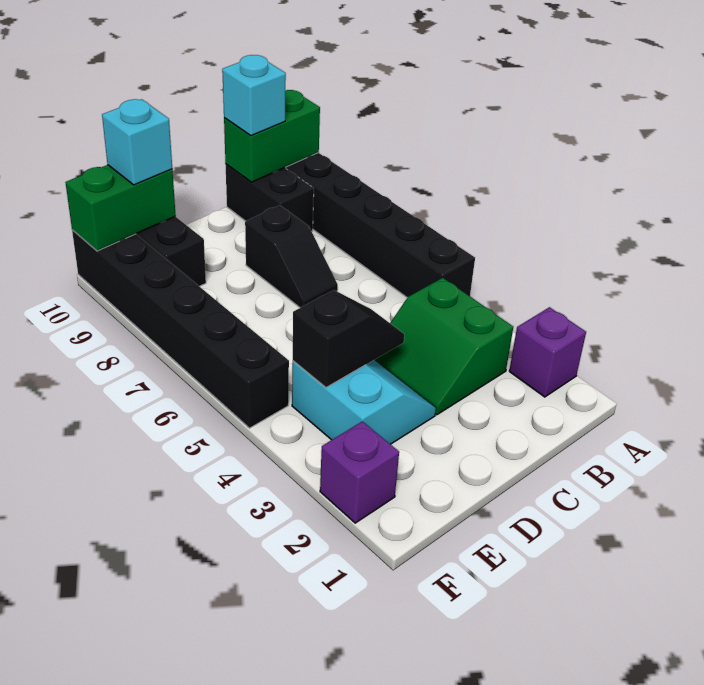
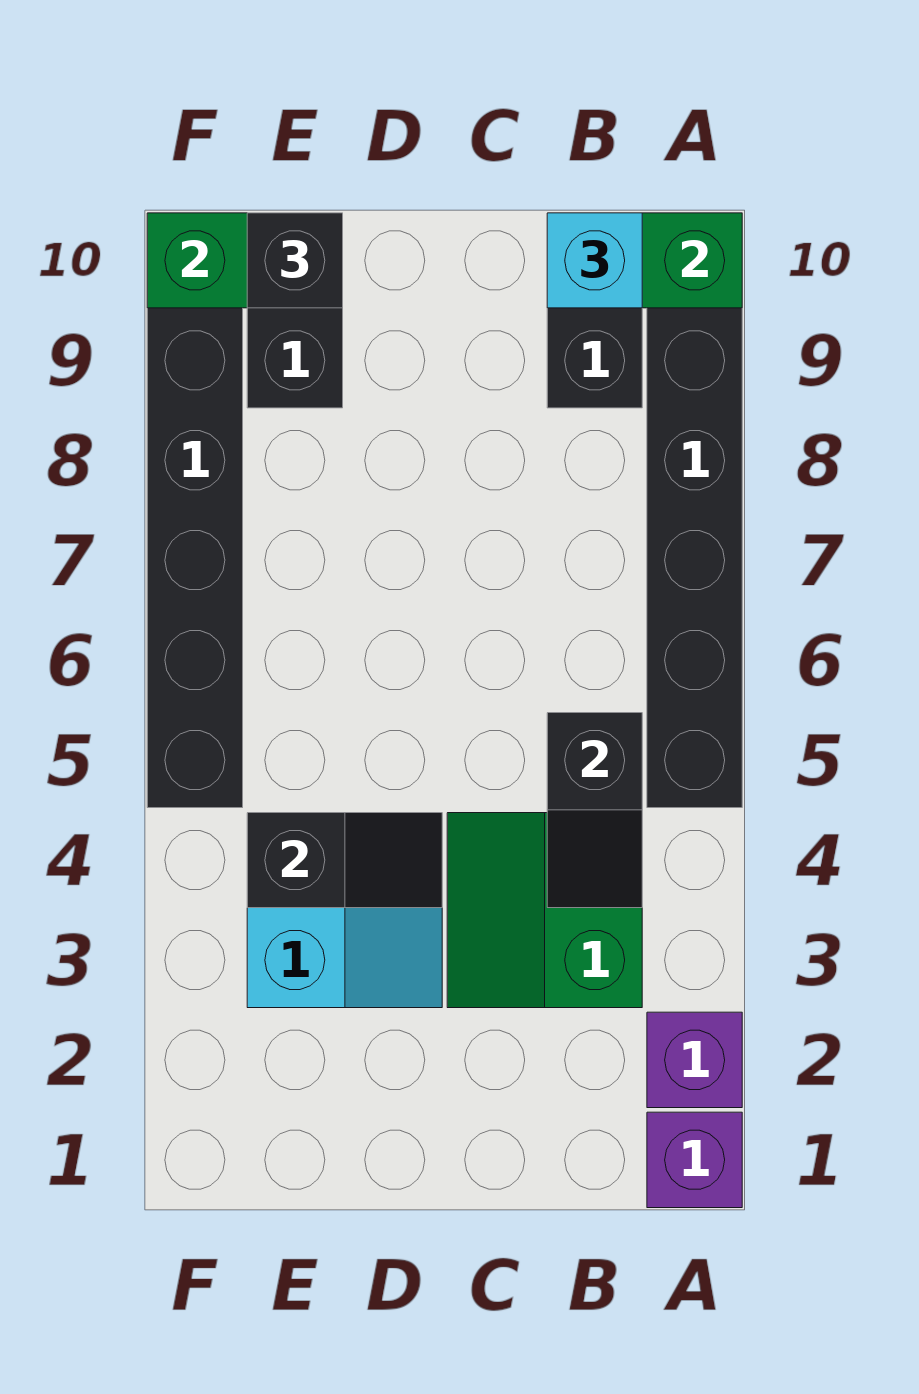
black slope C7:C8 level 1 top 8 -> black slope B4:B5 level 2 top 5
cyan brick E10 level 3 -> black brick E10 level 3
purple brick F2 level 1 -> purple brick A1 level 1

